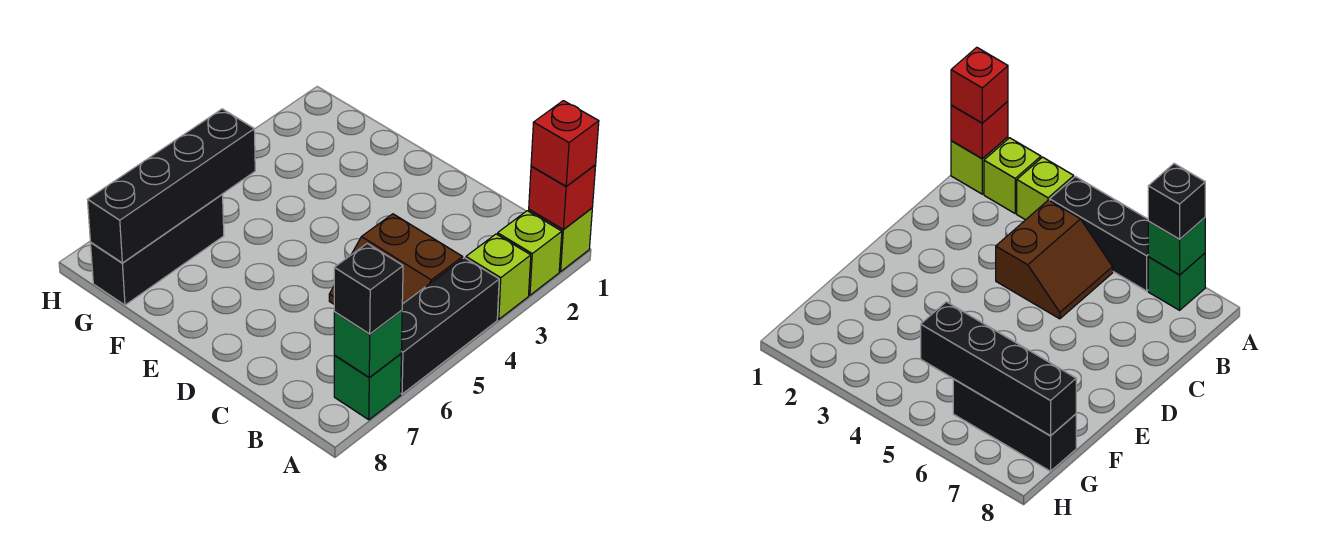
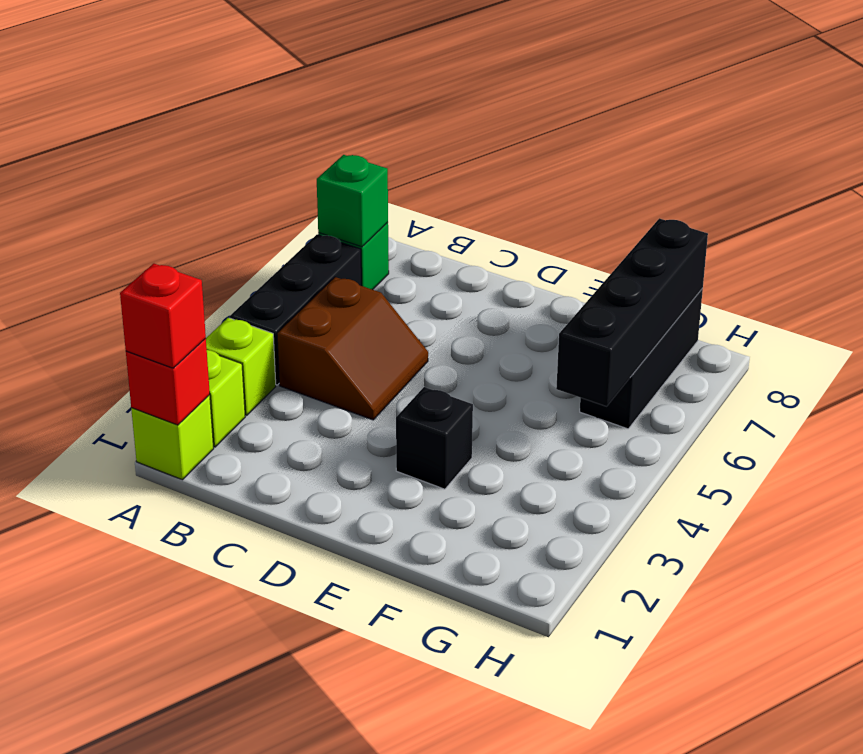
black brick A7 level 3 -> black brick E3 level 1
brown slope B4:C5 level 1 top 4 -> brown slope B4:C5 level 1 top B

